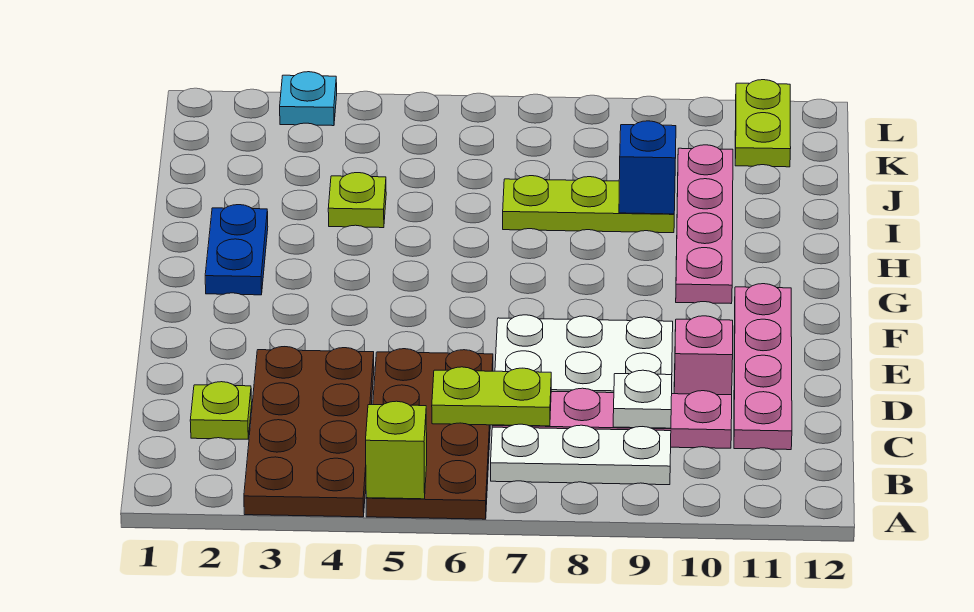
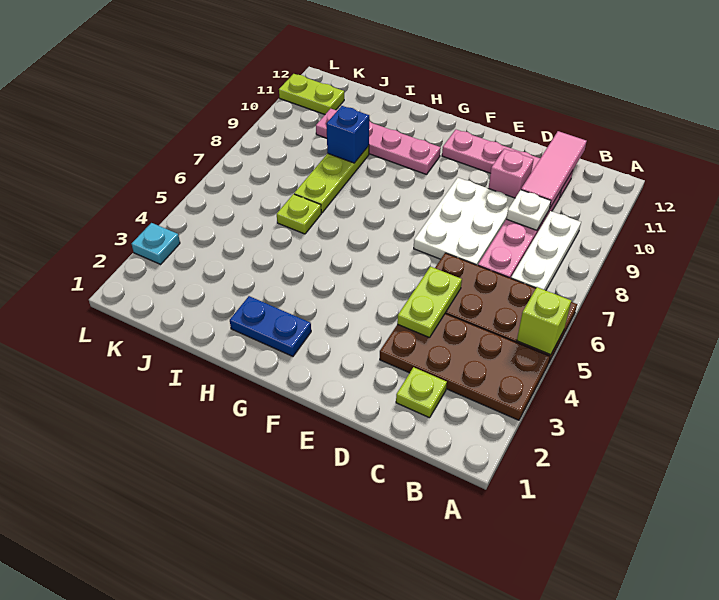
lime plate C6:C7 level 2 -> lime plate D4:D5 level 2
none -> pink tile C10:C12 level 2
lime plate I4 level 1 -> lime plate I6 level 1

